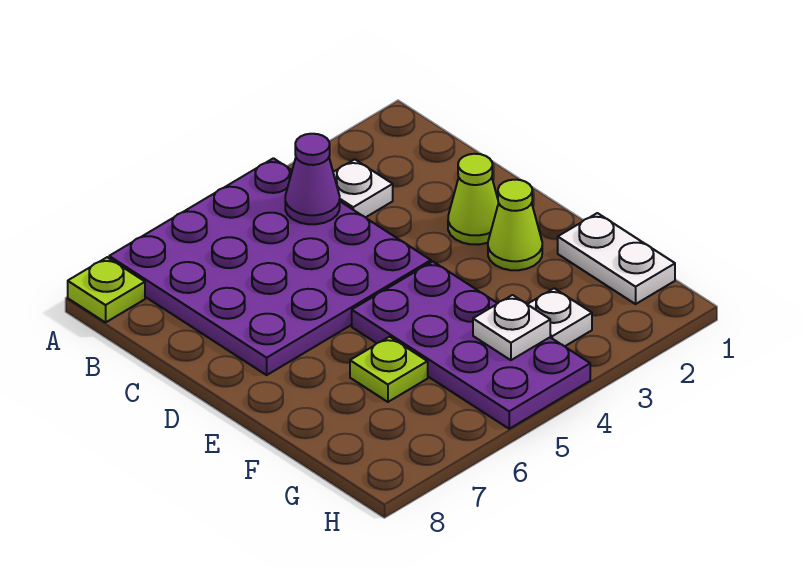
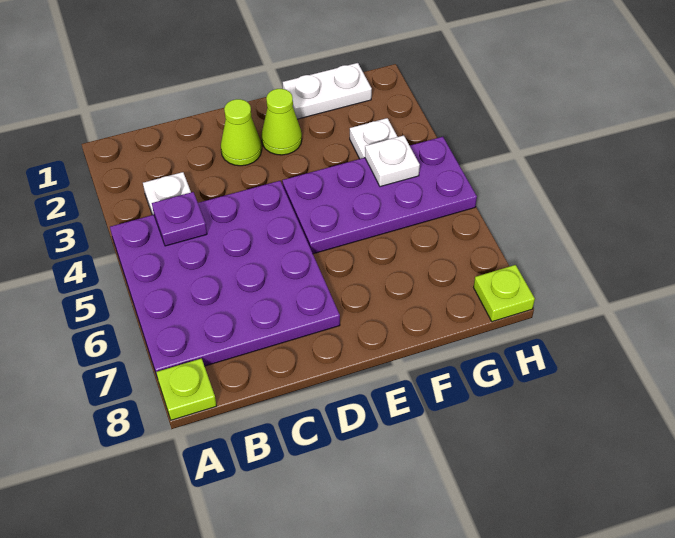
purple cone B4 level 2 -> purple plate B4 level 2
lime plate F6 level 1 -> lime plate H8 level 1

